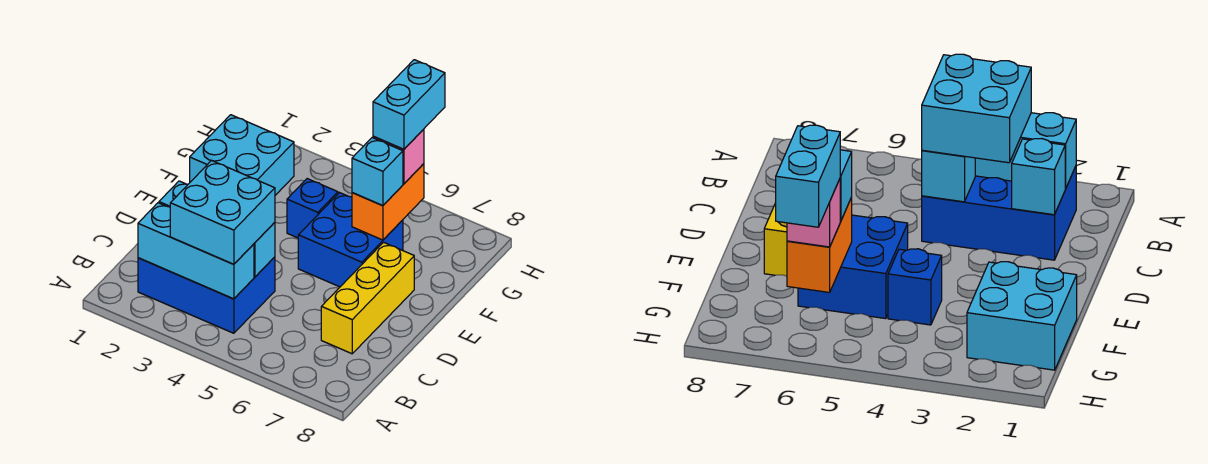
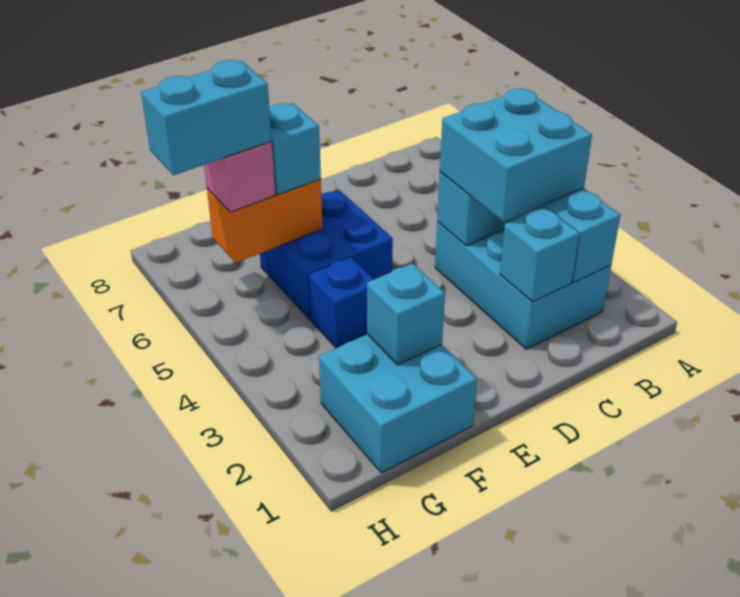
blue brick B2:C4 level 1 -> cyan brick B2:C4 level 1
yellow brick C7:E7 level 1 -> none
none -> cyan brick F2 level 2

